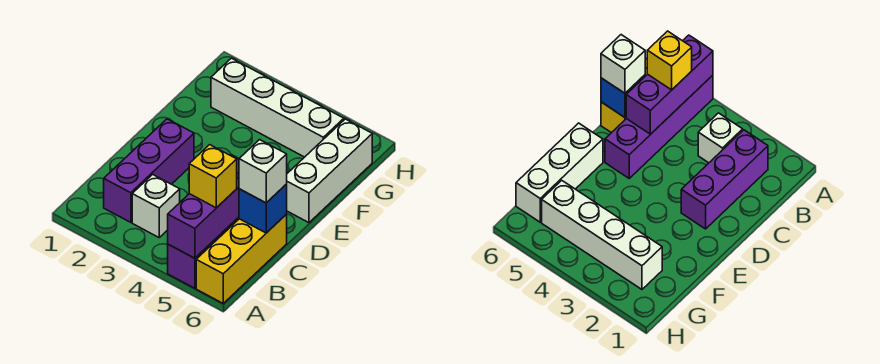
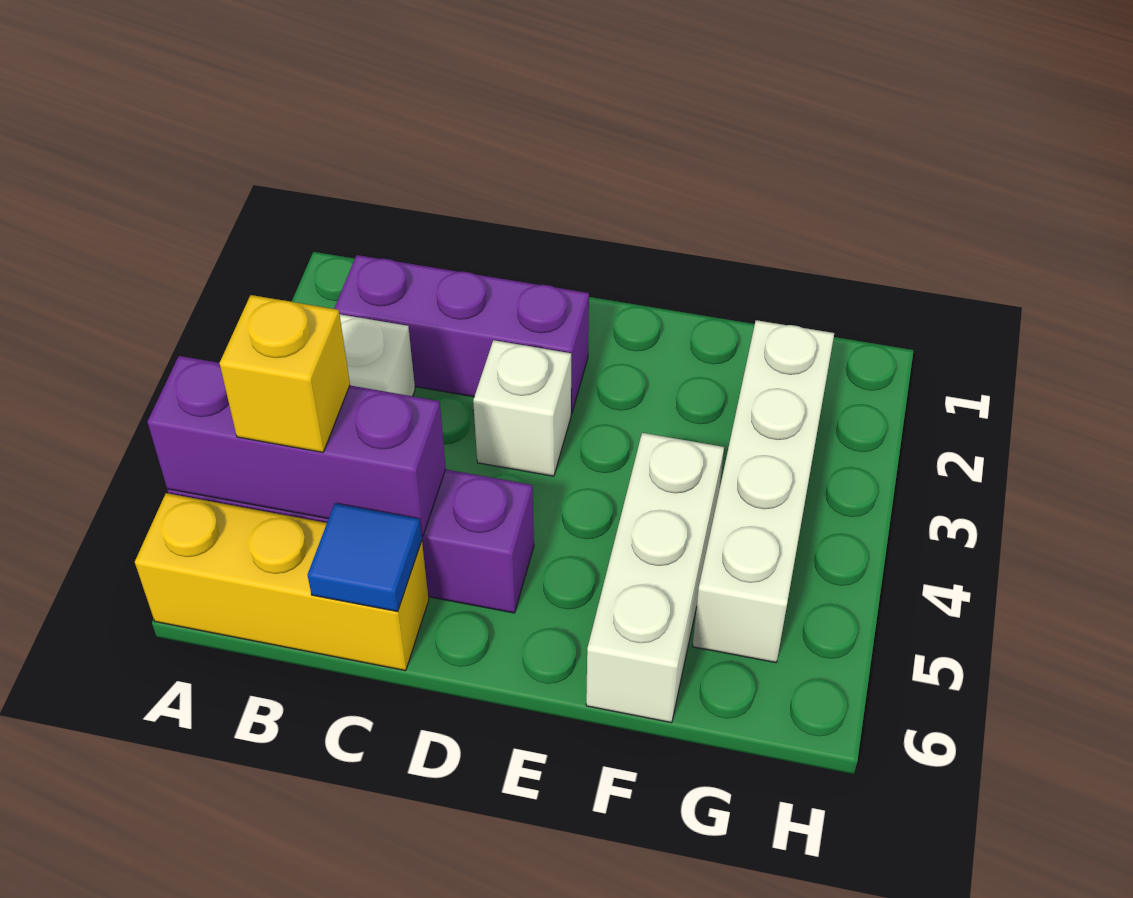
blue brick C6 level 2 -> blue tile C6 level 2
white brick C6 level 3 -> white brick D3 level 1
white brick E6:G6 level 1 -> white brick F4:F6 level 1

